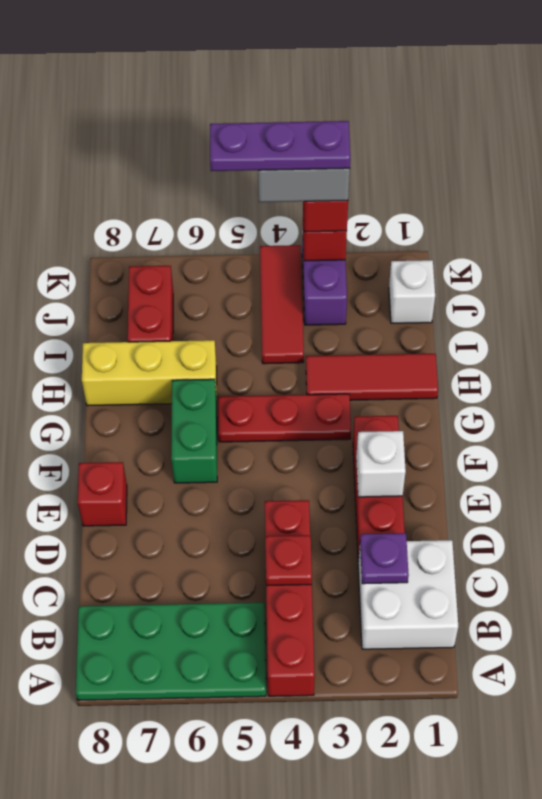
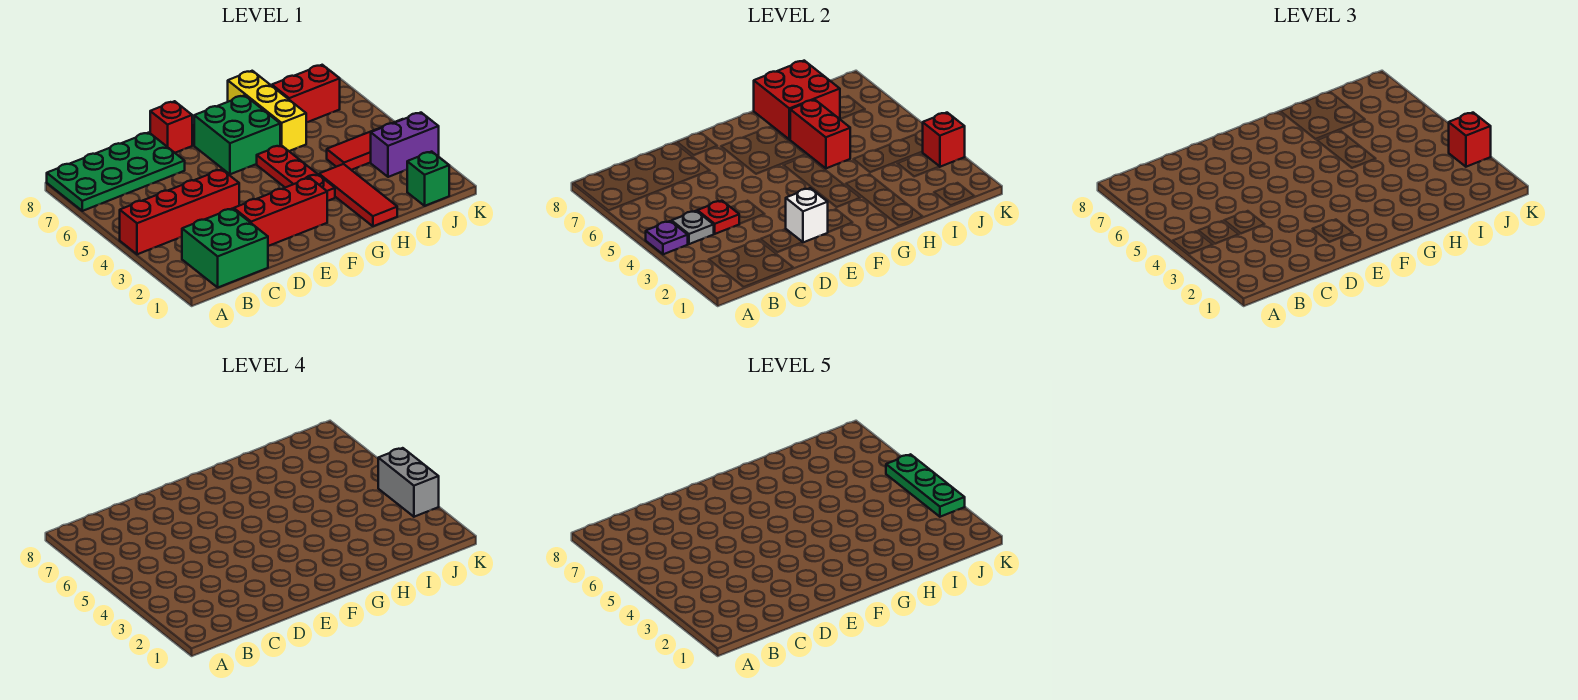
green plate A5:B8 level 1 -> green plate A7:D8 level 1
white brick B1:C2 level 1 -> green brick B1:C2 level 1
none -> grey plate B4 level 2
purple plate C2 level 2 -> purple plate A4 level 2
green brick F6:G6 level 1 -> green brick F6:G7 level 1
none -> red brick H5:H6 level 2
none -> red brick H7:I8 level 2
white brick J1 level 1 -> green brick J1 level 1
purple plate K3:K5 level 5 -> green plate K3:K5 level 5

